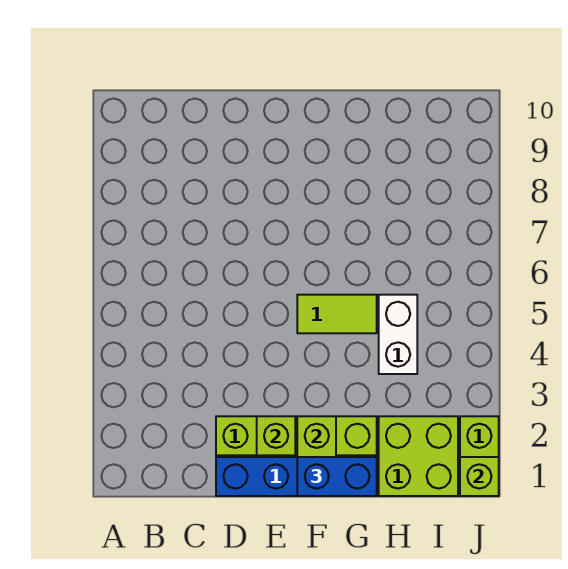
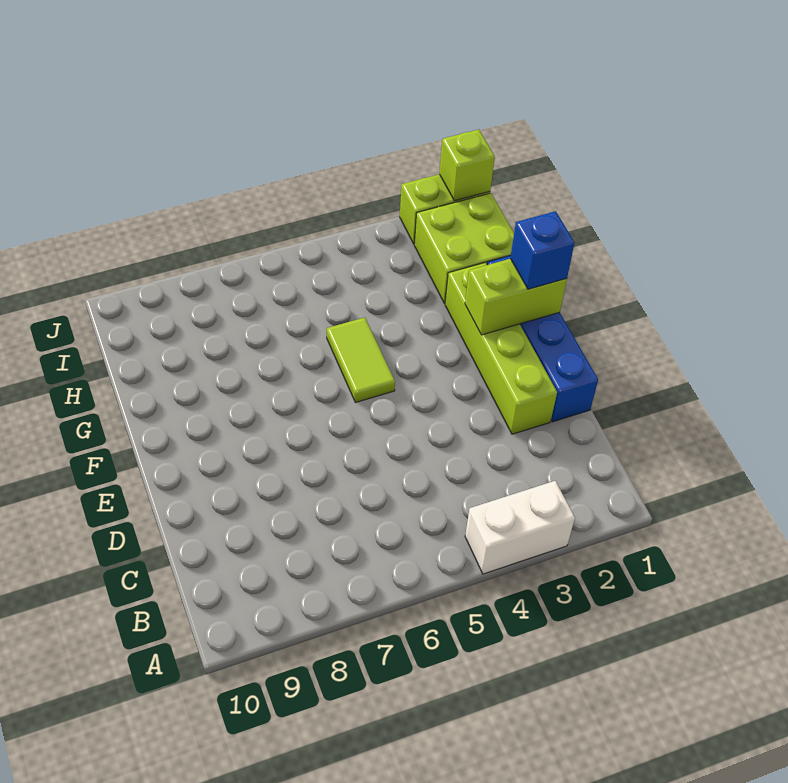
lime brick E2 level 2 -> none
blue brick F1:G1 level 3 -> blue brick F1 level 3
white brick H4:H5 level 1 -> white brick A3:A4 level 1

